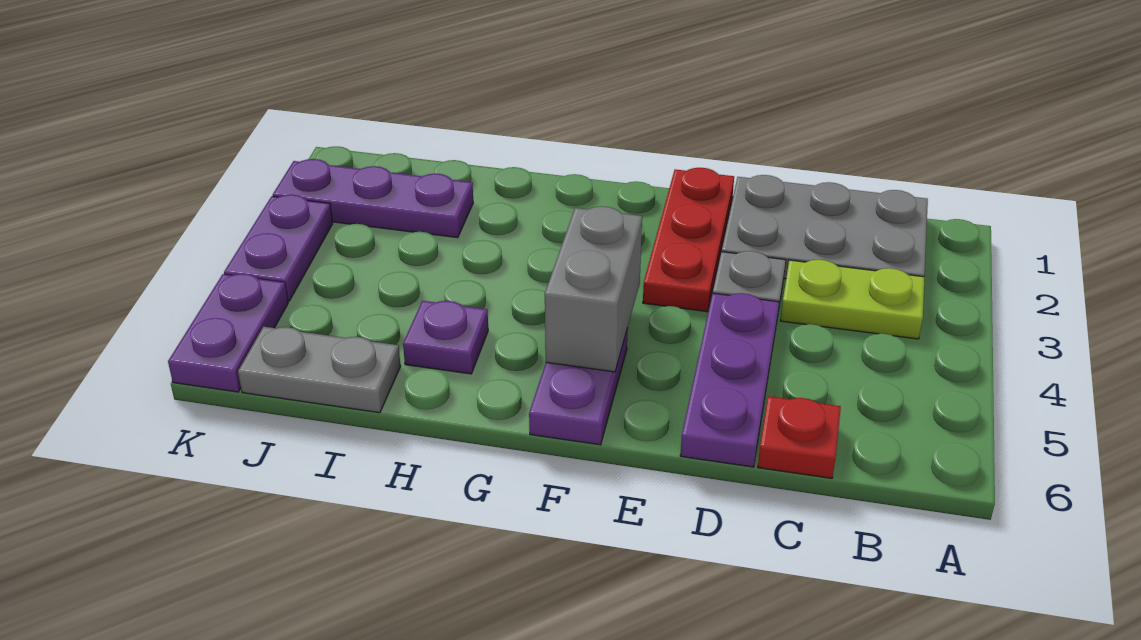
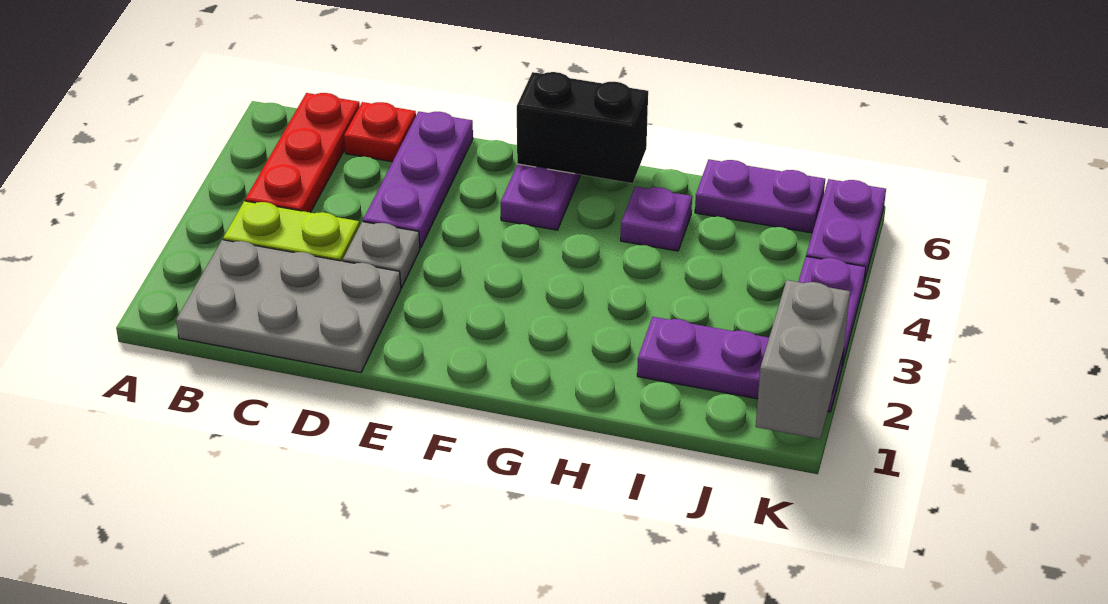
red plate E1:E3 level 1 -> red plate B4:B6 level 1
grey brick F4:F5 level 2 -> grey brick K1:K2 level 2
none -> black brick F6:G6 level 2
grey plate I6:J6 level 1 -> purple plate I6:J6 level 1

